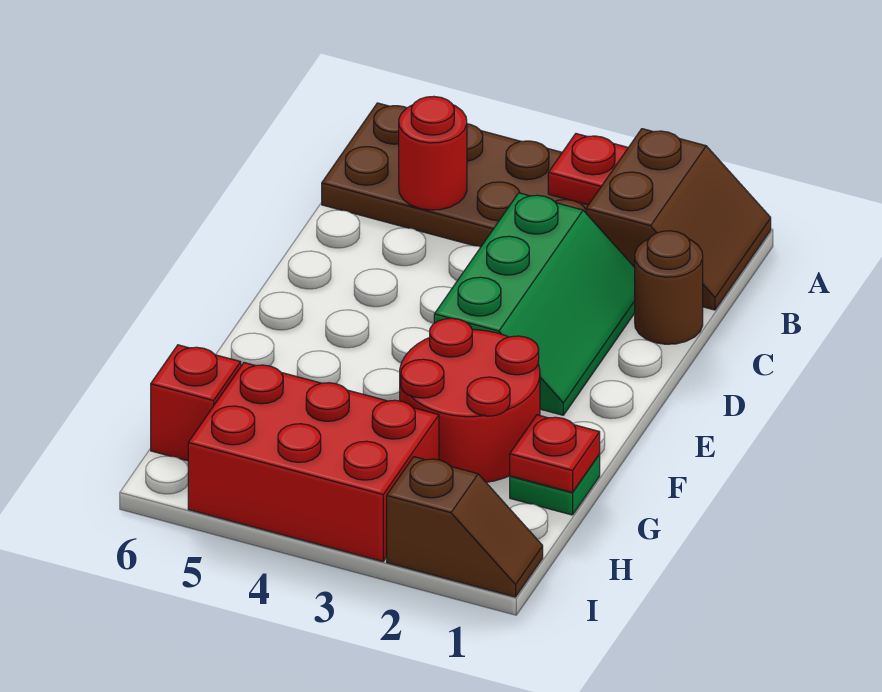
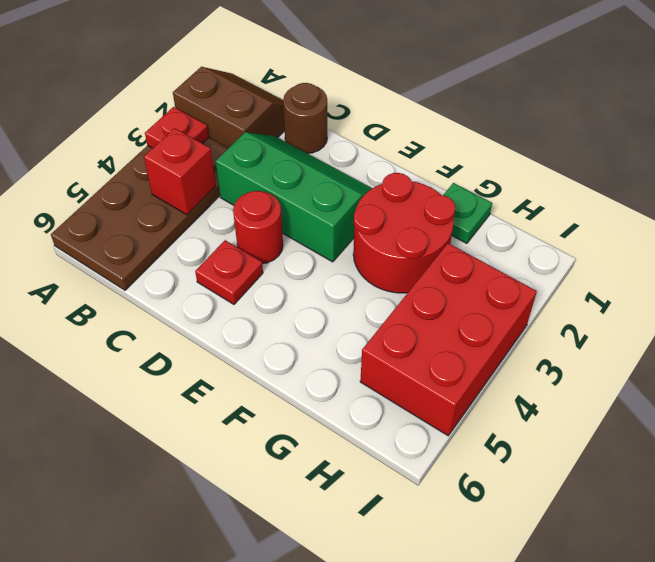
red round brick B5 level 2 -> red round brick D4 level 1
red plate G1 level 2 -> red plate D5 level 1
red brick H6 level 1 -> red brick B4 level 2
brown slope I1:I2 level 1 top 2 -> none

